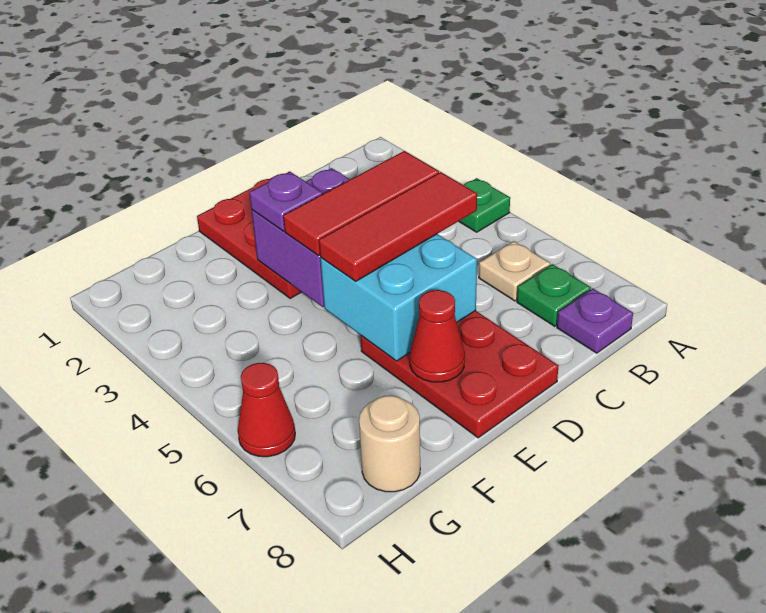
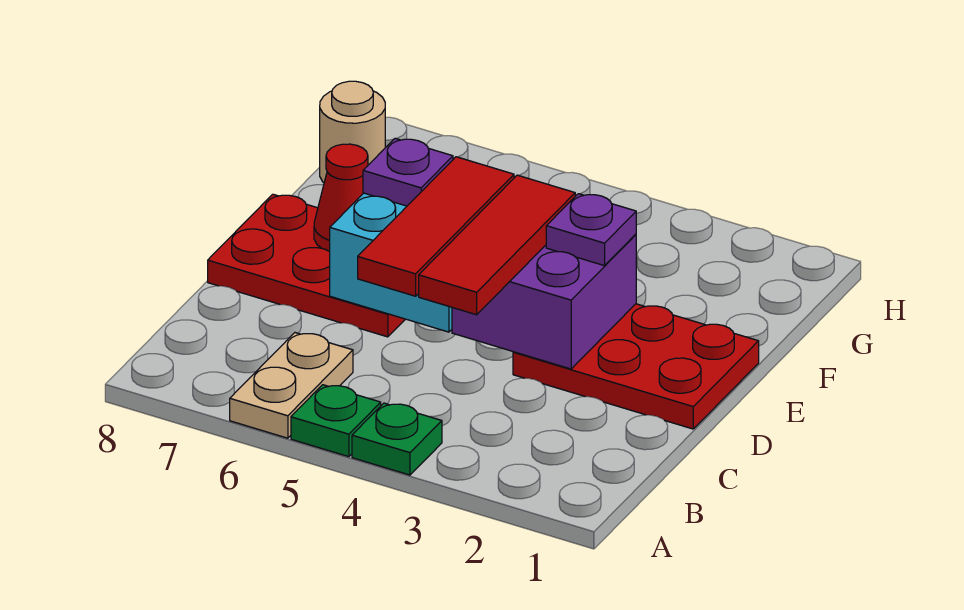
tan plate B6 level 1 -> tan plate A6:B6 level 1
green plate B7 level 1 -> green plate A5 level 1
purple plate B8 level 1 -> purple plate E6 level 3
red cone H6 level 1 -> none

